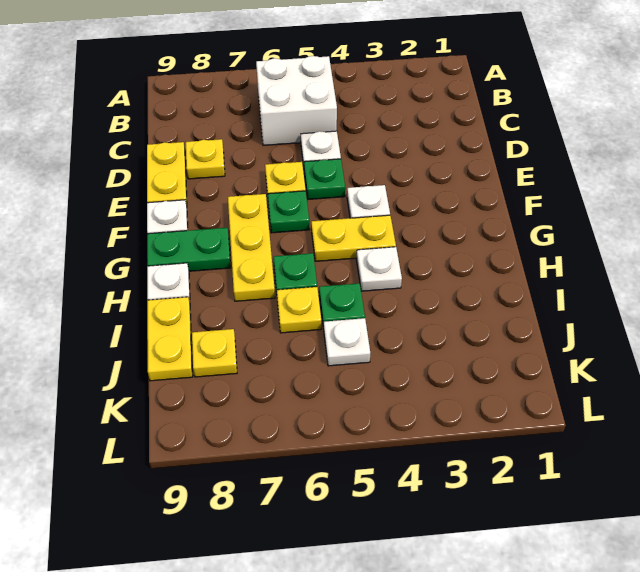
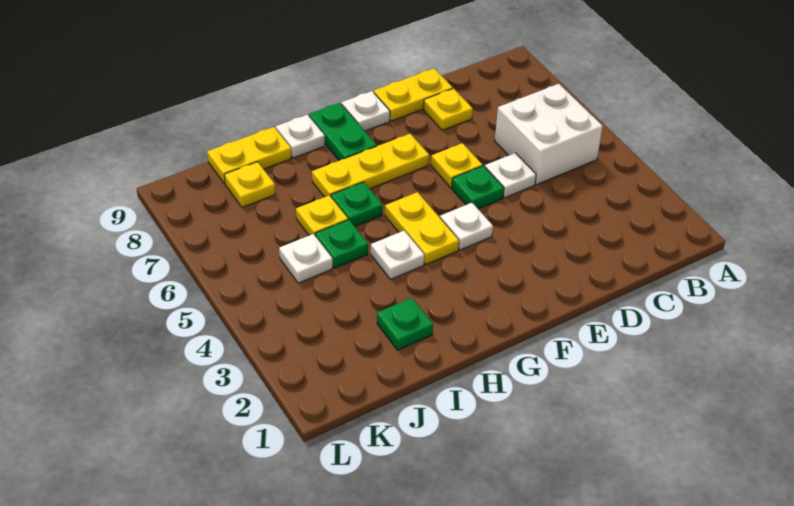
green plate F6 level 1 -> green plate I2 level 1

